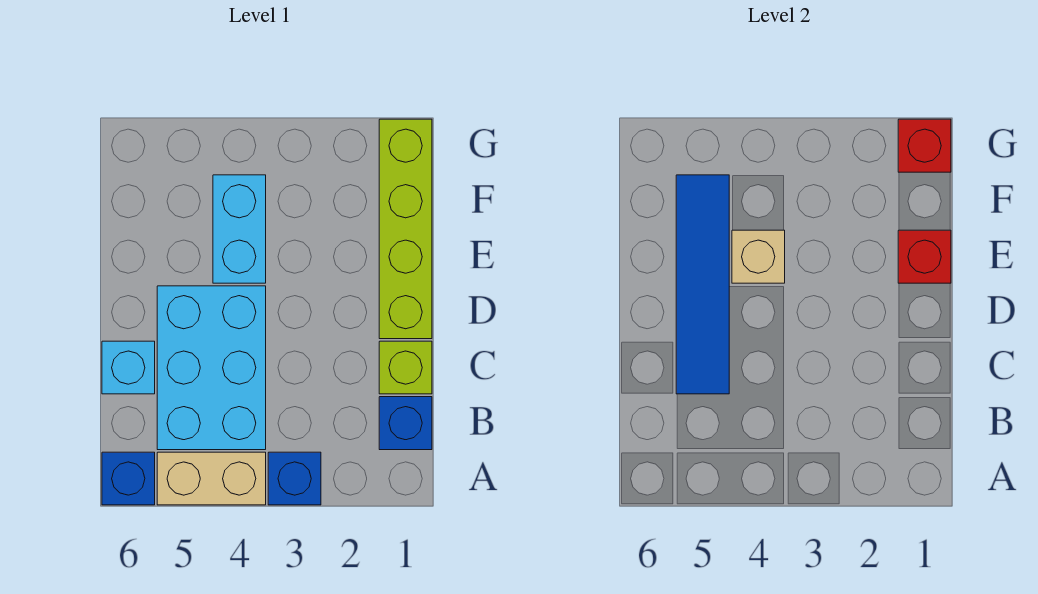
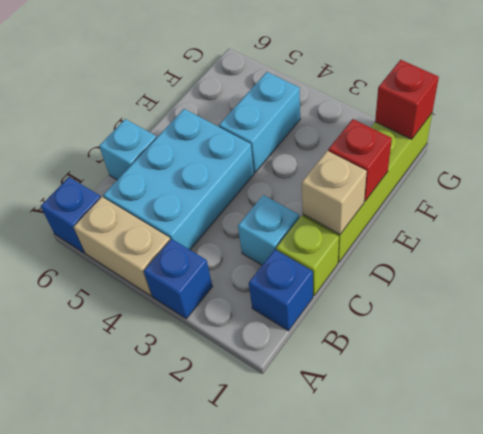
none -> cyan brick C2 level 1
blue tile C5:F5 level 2 -> none
tan brick E4 level 2 -> tan brick D1 level 2

